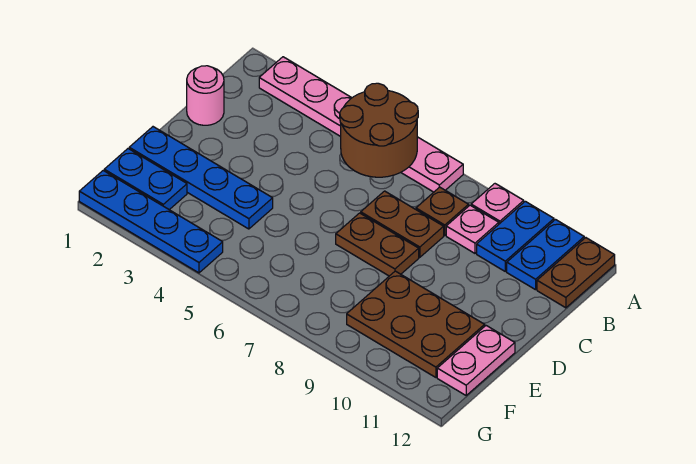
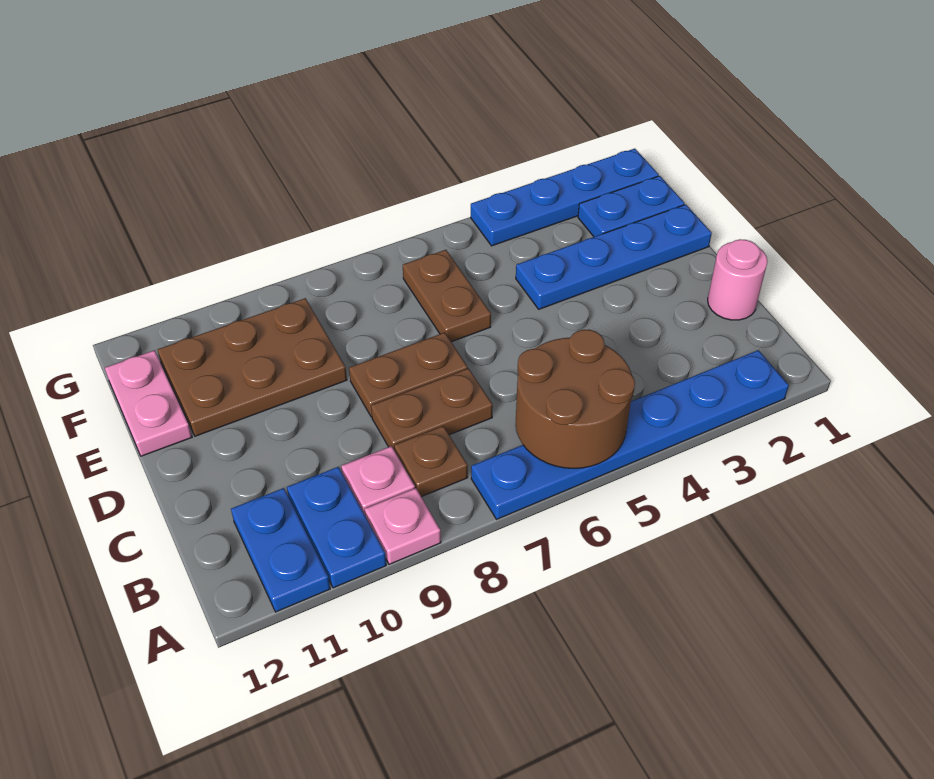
pink plate A2:A7 level 1 -> blue plate A2:A7 level 1
brown plate A12:B12 level 1 -> brown plate E6:F6 level 1

